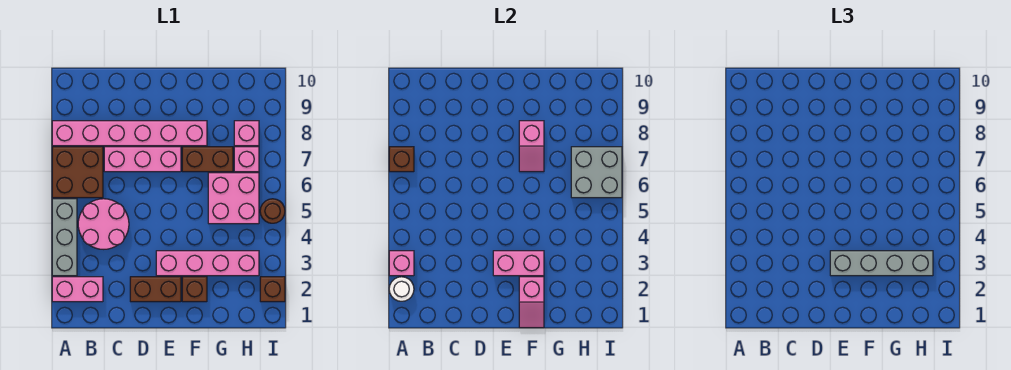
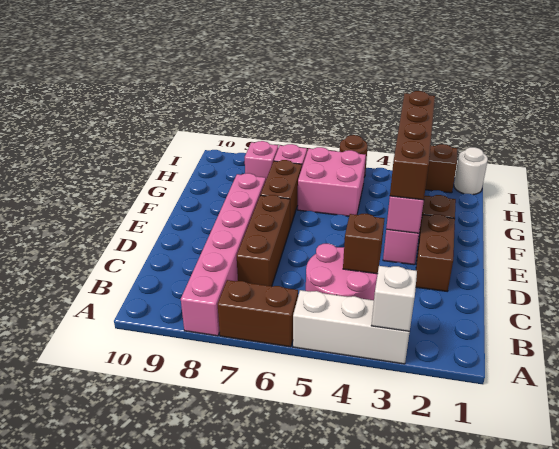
pink brick A2:B2 level 1 -> none
white round brick A2 level 2 -> white round brick I1 level 1
grey brick A3:A5 level 1 -> white brick A3:A5 level 1
pink brick A3 level 2 -> white brick A3 level 2
brown brick A6:B7 level 1 -> brown brick A6:A7 level 1
brown brick A7 level 2 -> brown brick C4 level 2
pink brick C7:E7 level 1 -> brown brick C7:E7 level 1
grey brick E3:H3 level 3 -> brown brick E3:H3 level 3
pink slope F1:F2 level 2 top 2 -> none
pink slope F7:F8 level 2 top 8 -> none
grey brick H6:I7 level 2 -> none

